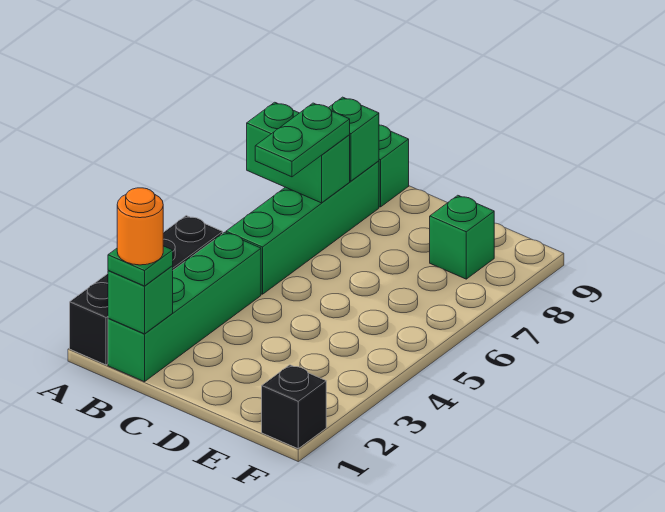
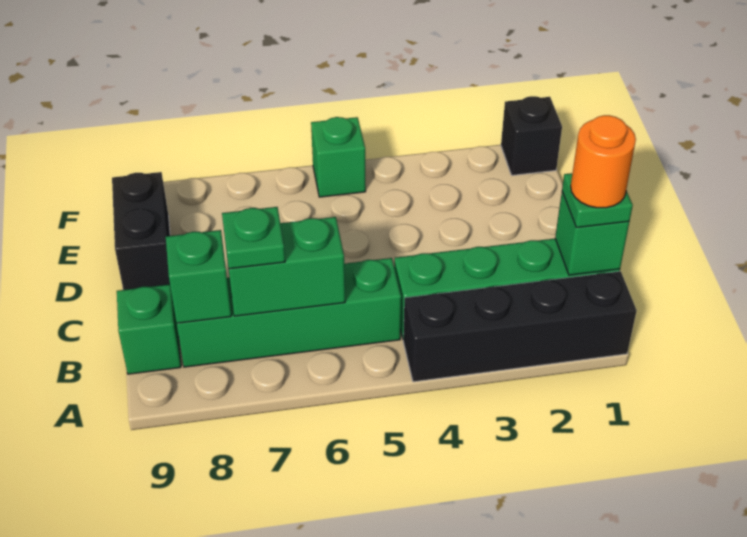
green brick A7:B7 level 2 -> green brick B6:B7 level 2
green plate B6:B7 level 3 -> green plate B7 level 3
none -> black brick D9:E9 level 1
green brick E8 level 1 -> green brick F5 level 1

